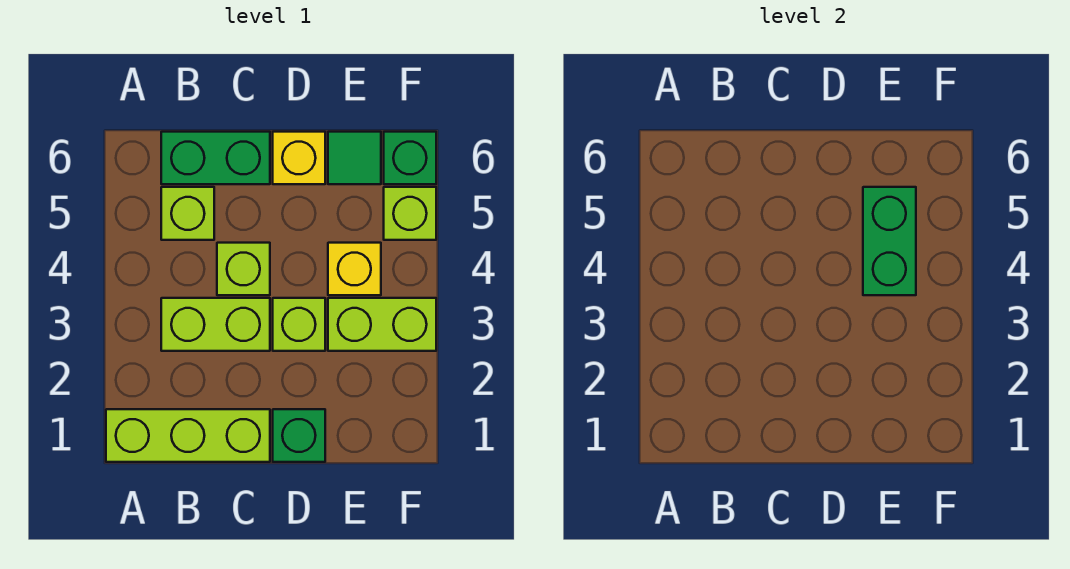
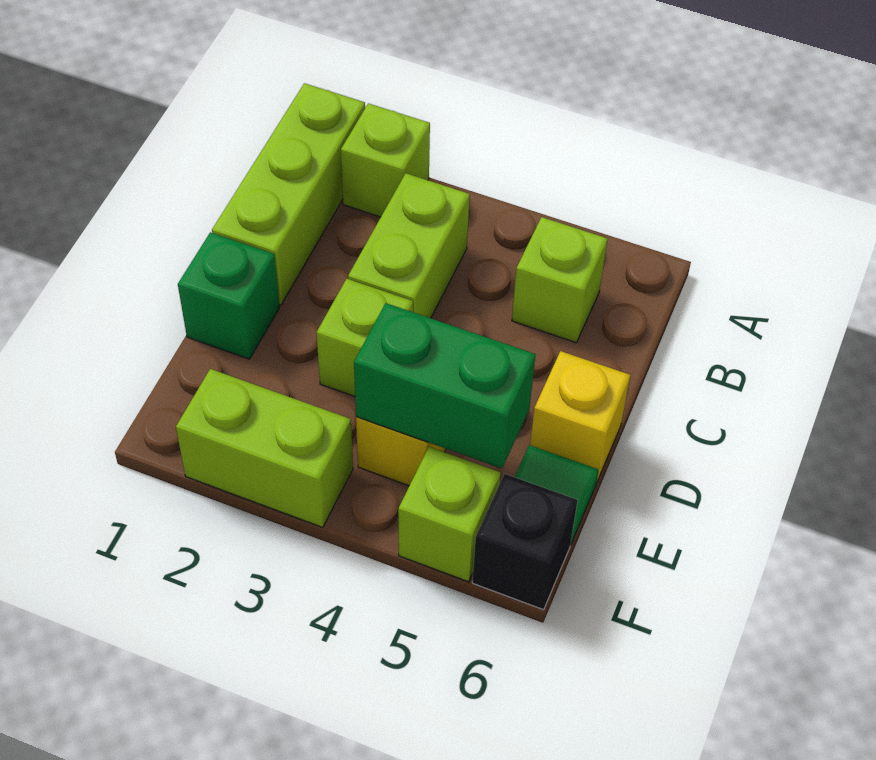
green brick B6:C6 level 1 -> none
lime brick C4 level 1 -> lime brick A2 level 1
lime brick E3:F3 level 1 -> lime brick F2:F3 level 1
green brick F6 level 1 -> black brick F6 level 1

